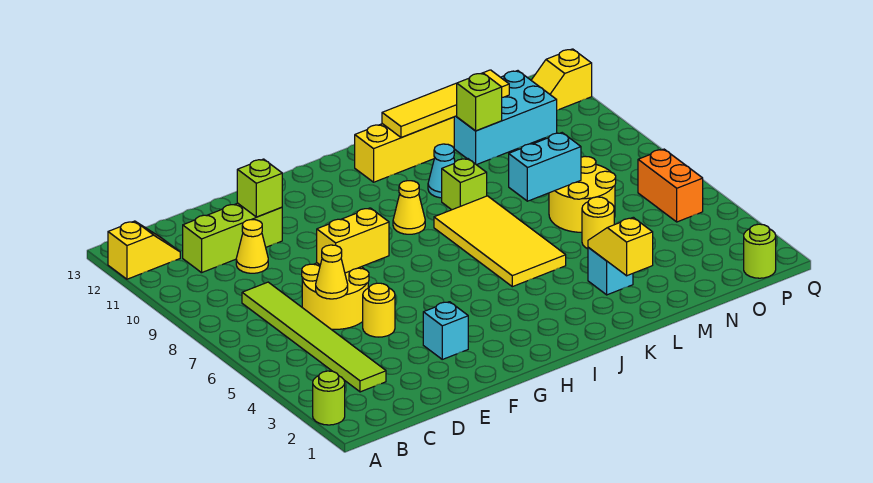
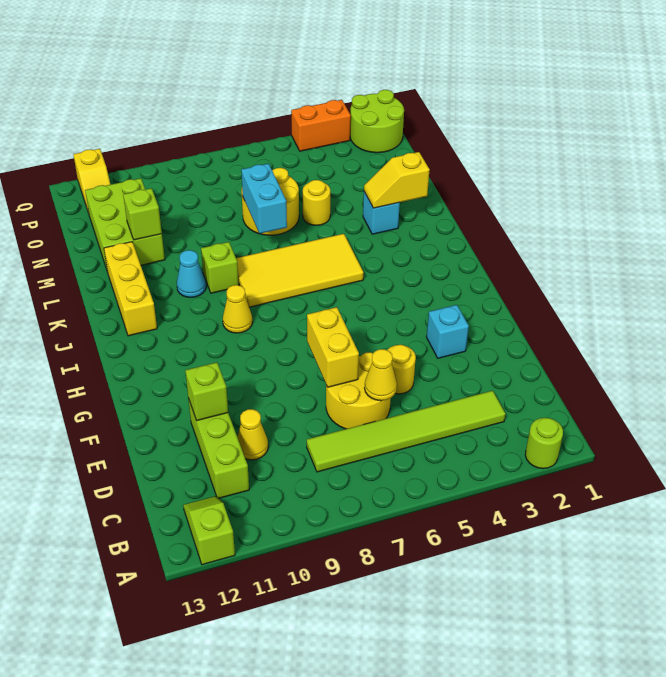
yellow slope A12:B12 level 1 top A -> lime slope A12:B12 level 1 top A
yellow tile K12:N12 level 2 -> none
cyan brick M11:O12 level 1 -> lime brick M11:O12 level 1
lime round brick P1 level 1 -> lime round brick P1:Q2 level 1
orange brick P5:P6 level 1 -> orange brick Q3:Q4 level 1

